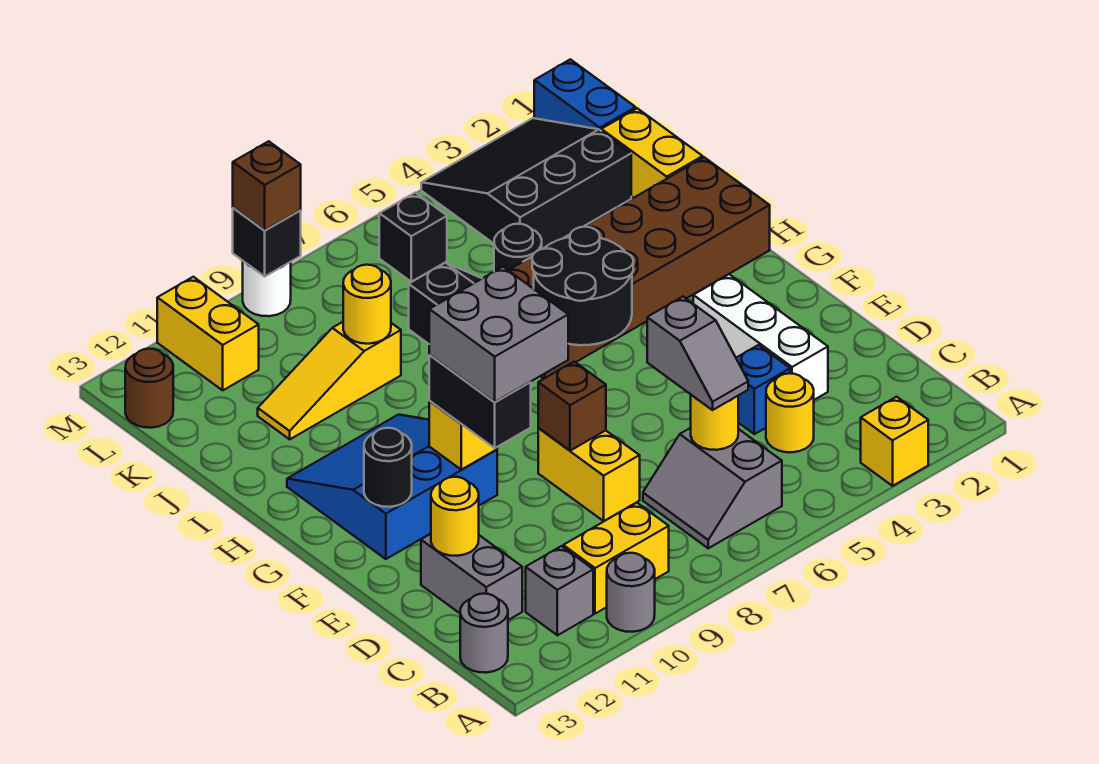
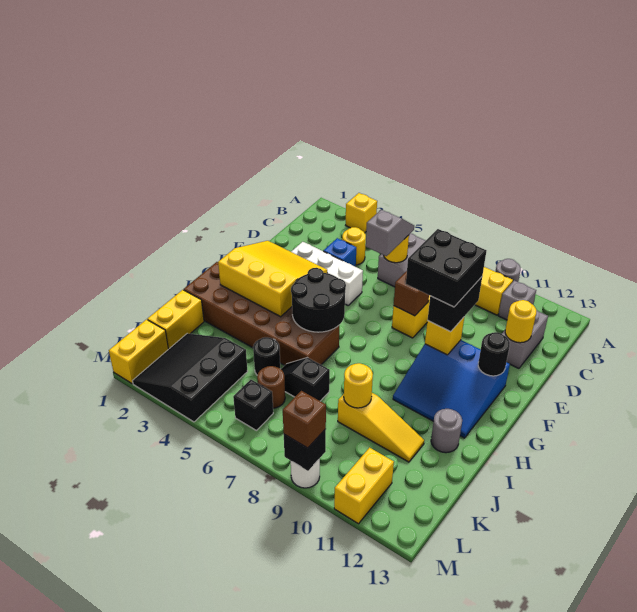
grey round brick B13 level 1 -> grey round brick I12 level 1
white brick D3:F3 level 1 -> white brick E3:E5 level 1
grey brick E9:F10 level 4 -> black brick E9:F10 level 4
none -> yellow slope F2:H4 level 2 top H
black slope K2:M4 level 1 top K -> black slope K2:M4 level 1 top 4
blue brick L1:M1 level 1 -> yellow brick L1:M1 level 1
brown round brick L13 level 1 -> brown round brick K6 level 1

